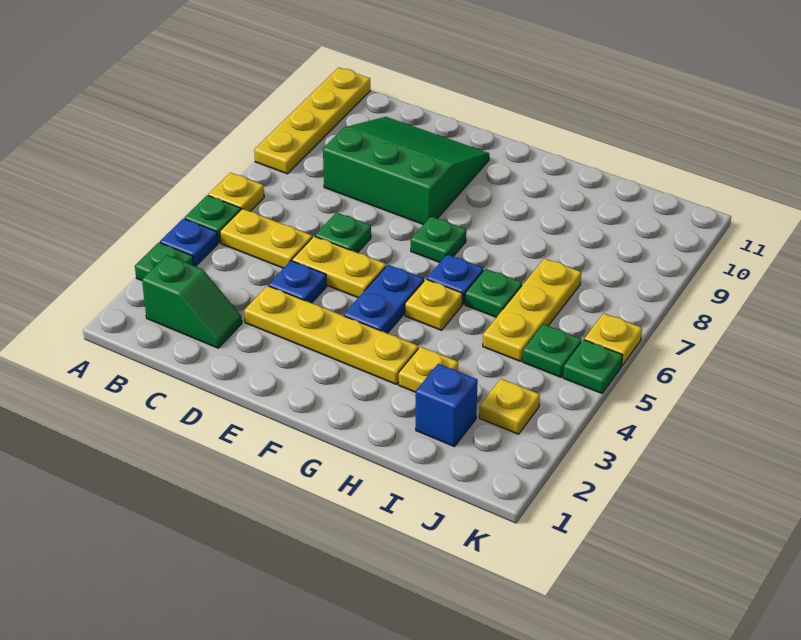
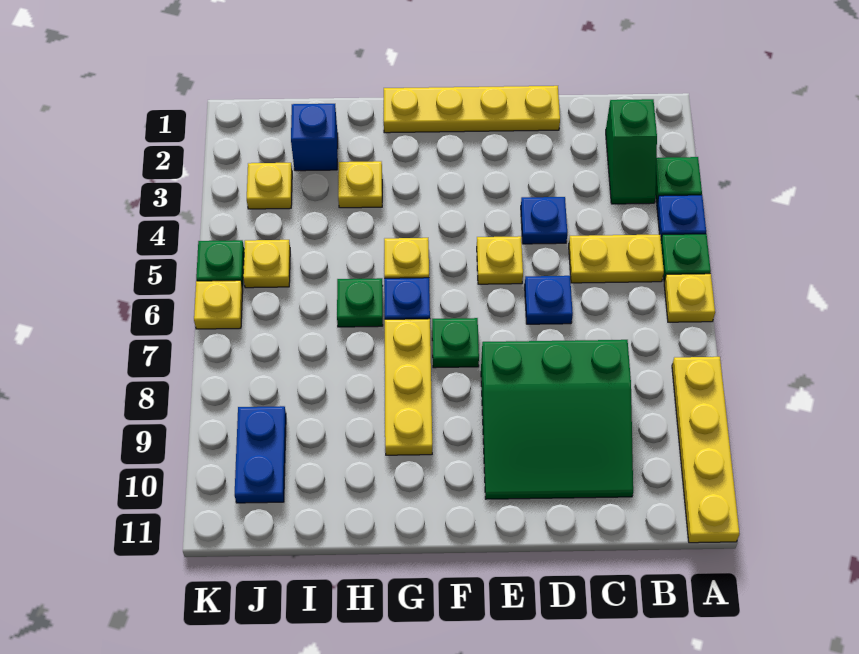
green slope B2:C2 level 1 top B -> green slope B2:B3 level 1 top 2
yellow plate D3:G3 level 1 -> yellow plate D1:G1 level 1
yellow plate D5:E5 level 1 -> yellow plate E5 level 1
green plate D6 level 1 -> blue plate D6 level 1
blue plate F4:F5 level 1 -> blue plate J9:J10 level 1
yellow plate I5:I7 level 1 -> yellow plate G7:G9 level 1
green plate J5 level 1 -> yellow plate J5 level 1

